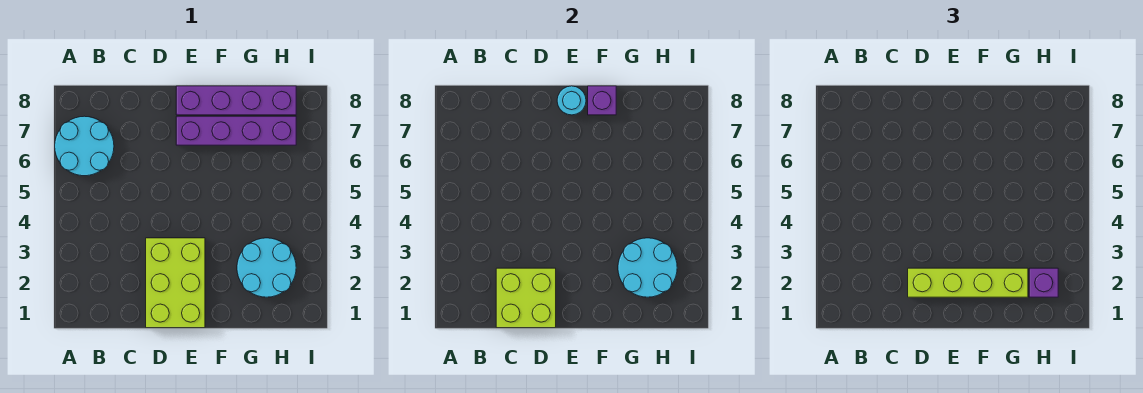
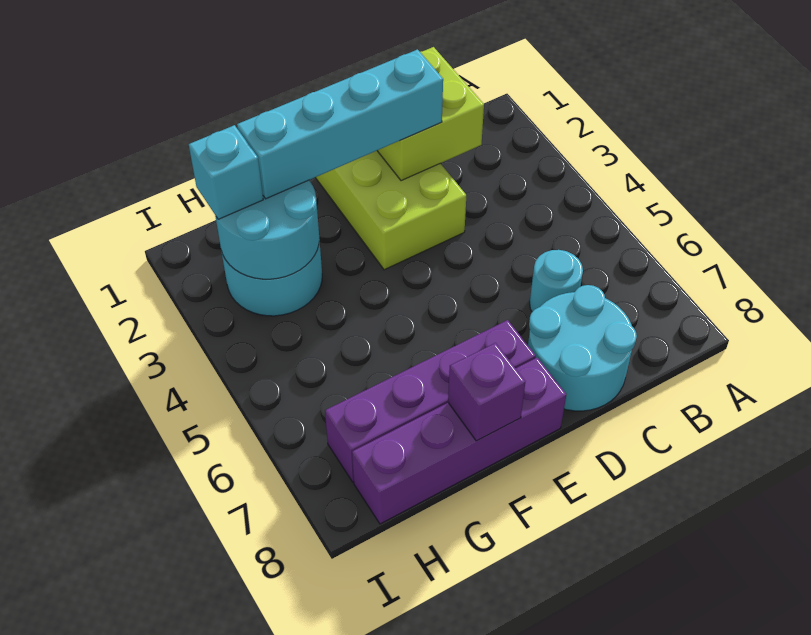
cyan round brick A6:B7 level 1 -> cyan round brick C7:D8 level 1
lime brick D2:G2 level 3 -> cyan brick D2:G2 level 3
cyan round brick E8 level 2 -> cyan round brick C6 level 1
purple brick H2 level 3 -> cyan brick H2 level 3

